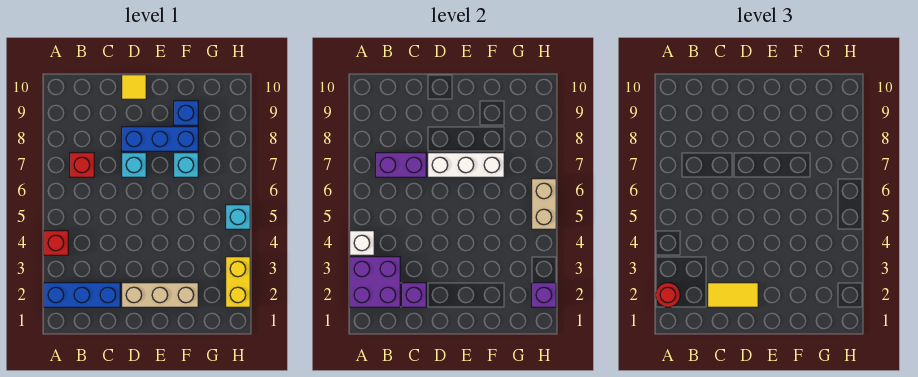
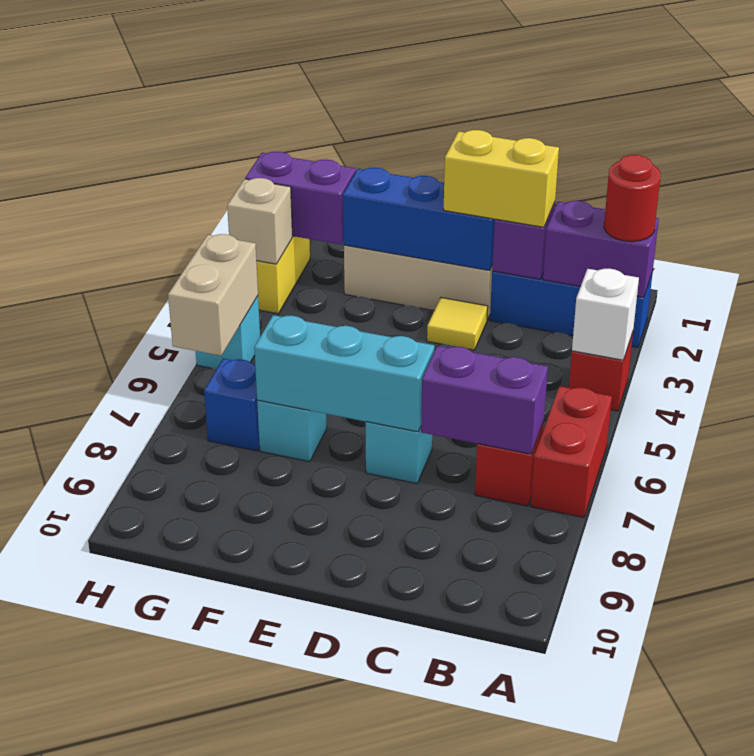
purple brick A2:B3 level 2 -> purple brick A2:B2 level 2
none -> red brick A6:A7 level 1
yellow tile C2:D2 level 3 -> yellow brick C2:D2 level 3
white brick D7:F7 level 2 -> cyan brick D7:F7 level 2
blue brick D8:F8 level 1 -> blue brick D2:F2 level 2
yellow tile D10 level 1 -> yellow tile D3 level 1
blue brick F9 level 1 -> blue brick G7 level 1
purple brick H2 level 2 -> purple brick G2:H2 level 2
none -> tan brick H3 level 2

